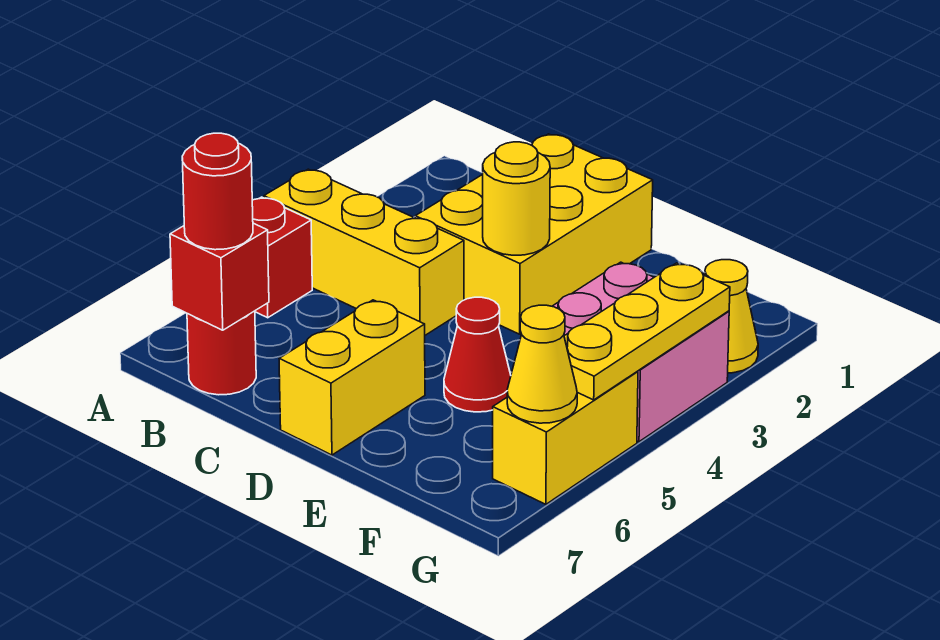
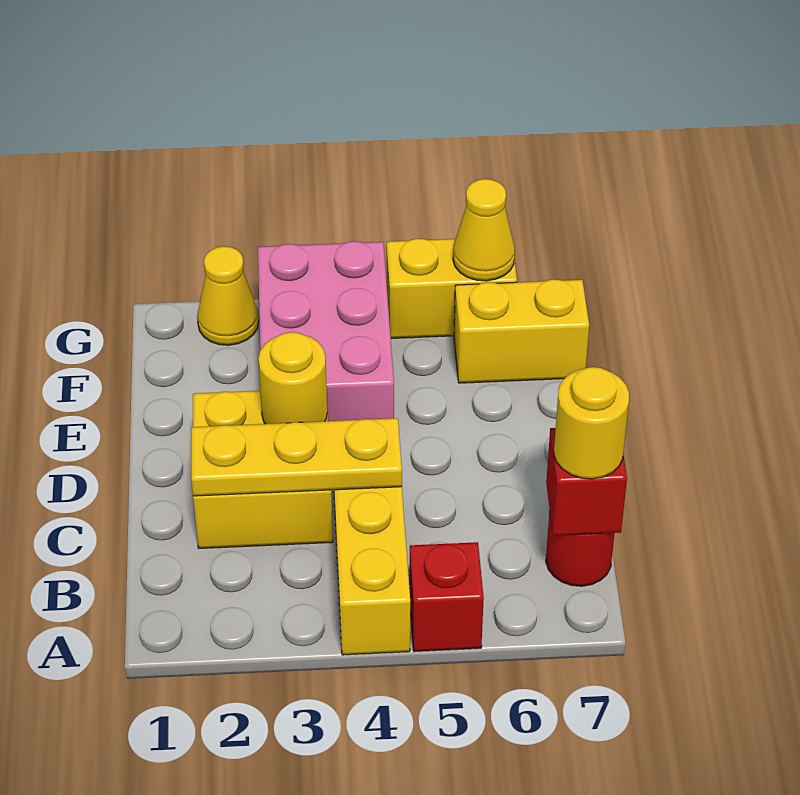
red round brick B7 level 3 -> yellow round brick B7 level 3
yellow brick C1:D3 level 1 -> yellow brick C2:D3 level 1
yellow brick D6:D7 level 1 -> yellow brick F6:F7 level 1
red cone E5 level 1 -> none
pink brick F3:G4 level 1 -> pink brick E3:G4 level 1
yellow plate G3:G5 level 2 -> yellow plate C2:C4 level 2

